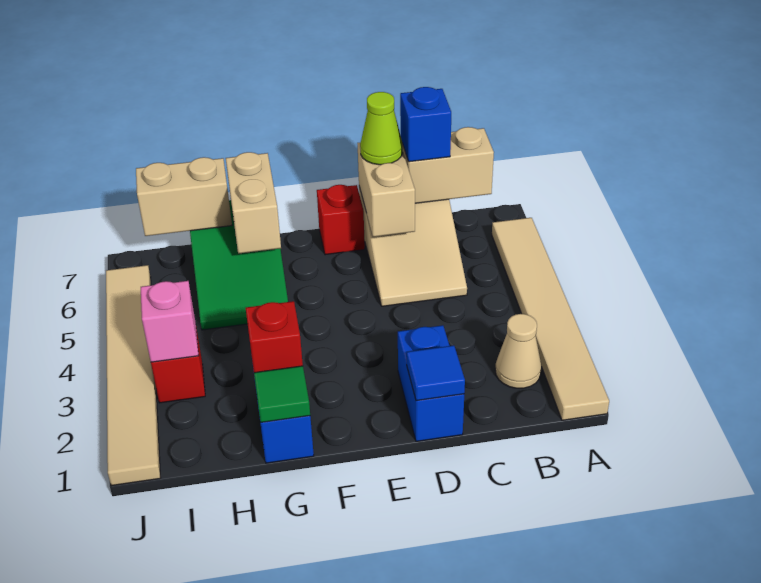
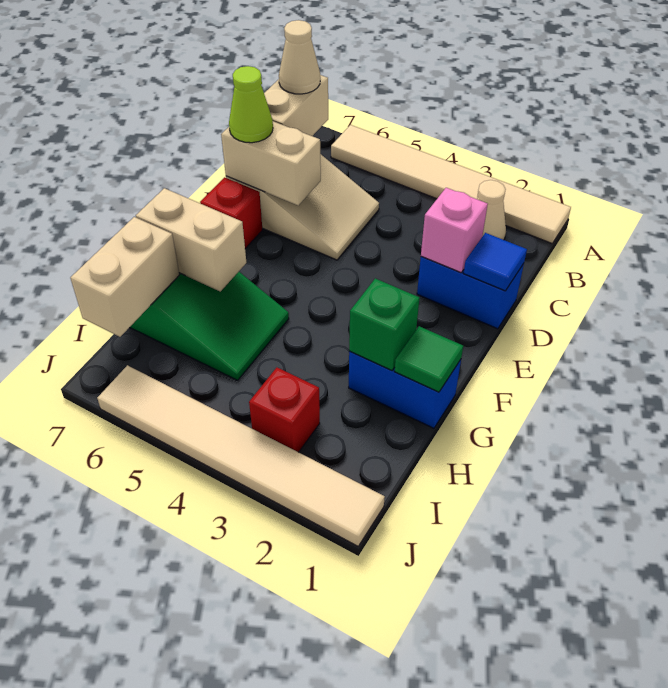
none -> tan cone B7 level 3
blue brick C7 level 3 -> none
red brick G2 level 2 -> green brick G2 level 2
pink brick I3 level 2 -> pink brick D2 level 2

